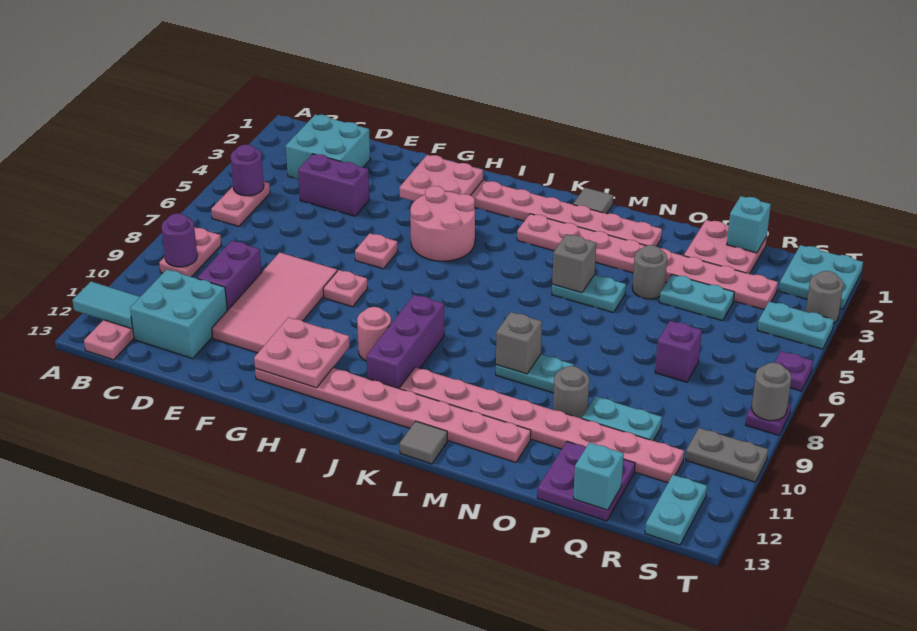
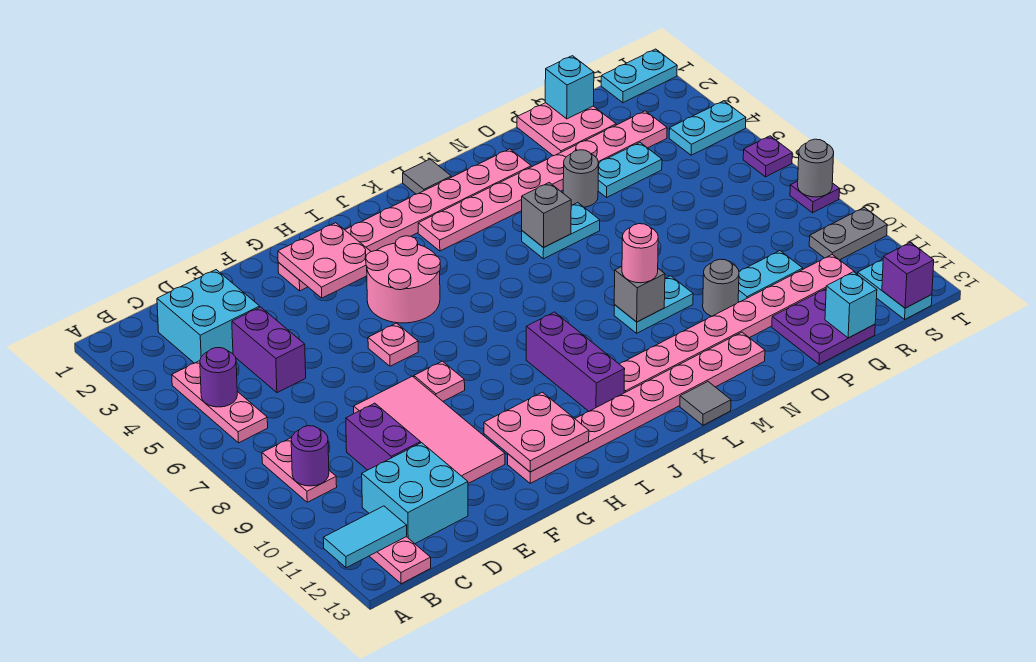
pink plate B5:B6 level 1 -> pink plate B4:B6 level 1
purple brick D4:E4 level 1 -> purple brick D4:D5 level 1
pink round brick I10 level 1 -> pink round brick M9 level 3
purple brick Q7 level 1 -> purple brick S13 level 2
cyan plate S1:T2 level 1 -> cyan plate S1:T1 level 1
grey round brick T3 level 1 -> none

